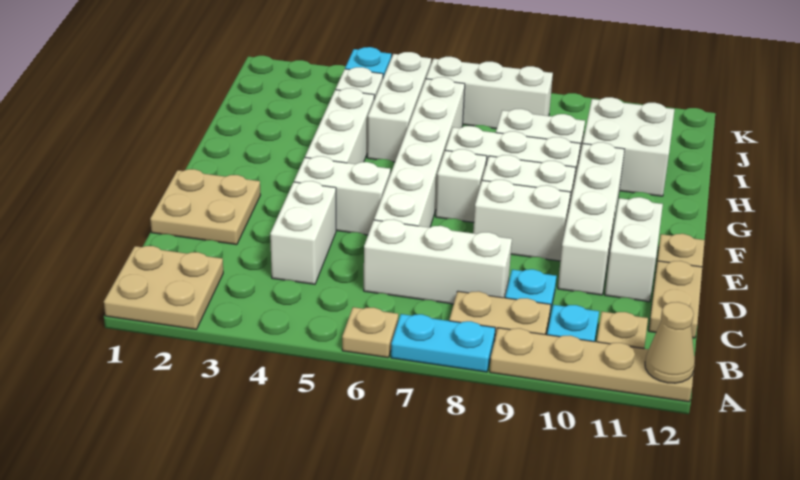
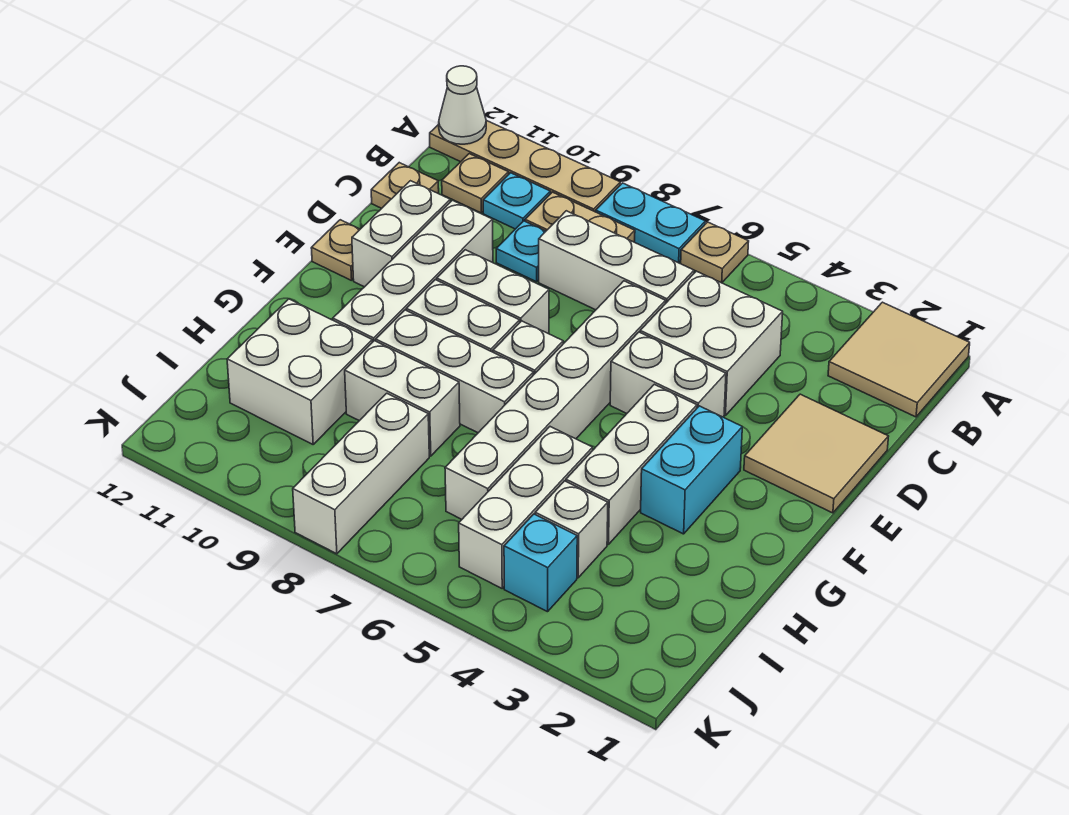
tan plate A1:B2 level 1 -> tan tile A1:B2 level 1
tan cone A12 level 2 -> white cone A12 level 2
white brick C4:D4 level 1 -> white brick C4:D5 level 1
tan plate C12:D12 level 1 -> tan plate C12 level 1
tan plate D1:E2 level 1 -> tan tile D1:E2 level 1
none -> cyan brick F3:G3 level 1
white brick J6:J8 level 1 -> white brick I8:K8 level 1

